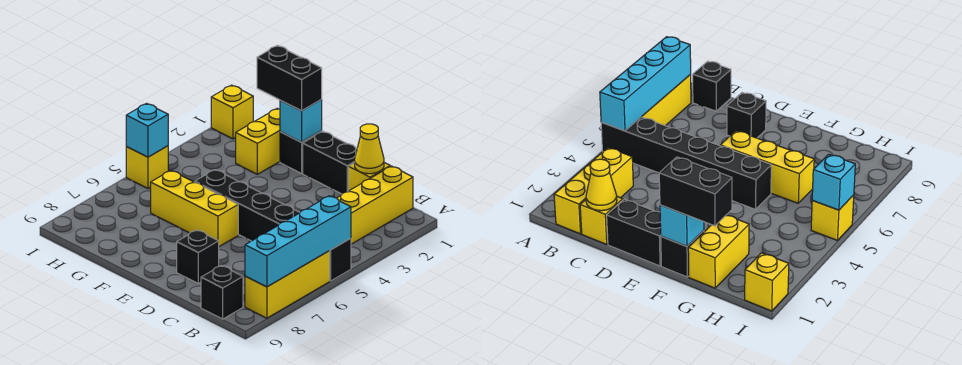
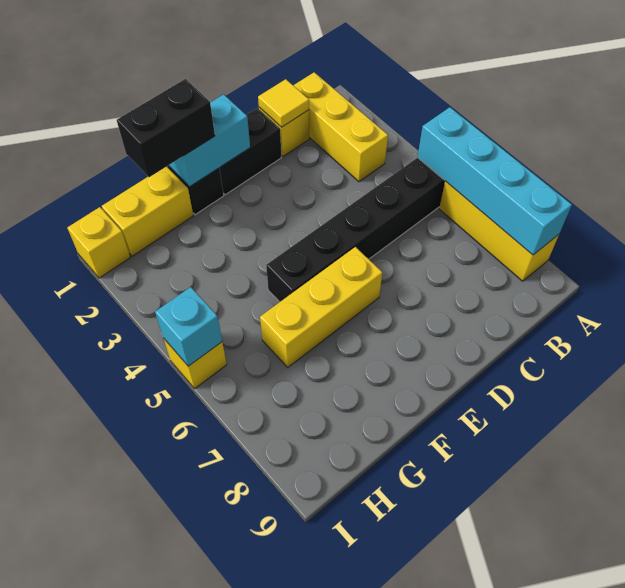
black brick B9 level 1 -> none
yellow cone C1 level 2 -> yellow tile C1 level 2
black brick D8 level 1 -> none
cyan brick F1 level 2 -> cyan brick E1:F1 level 2
yellow brick G1:G2 level 1 -> yellow brick G1:H1 level 1

